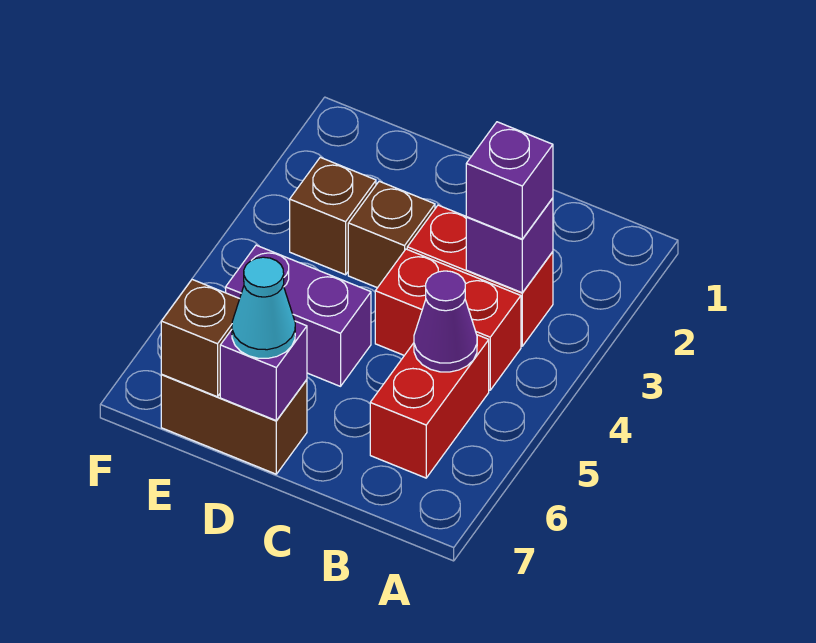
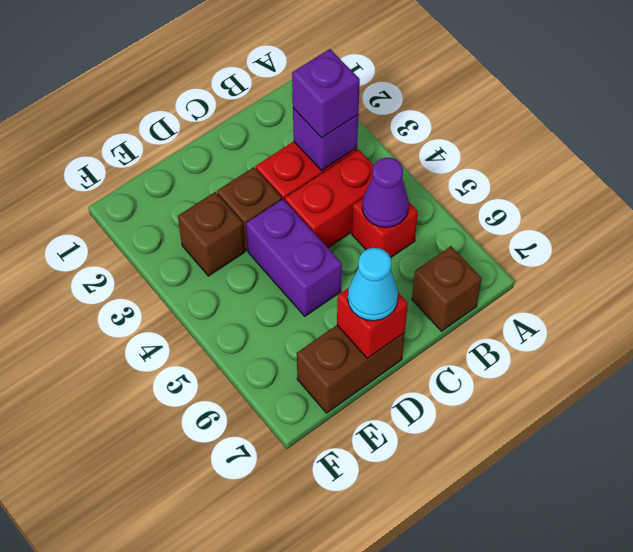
red brick B5:B6 level 1 -> red brick B5 level 1
purple brick D5:E5 level 1 -> purple brick D4:D5 level 1
purple brick D7 level 2 -> red brick D7 level 2
brown brick E7 level 2 -> brown brick B7 level 1

